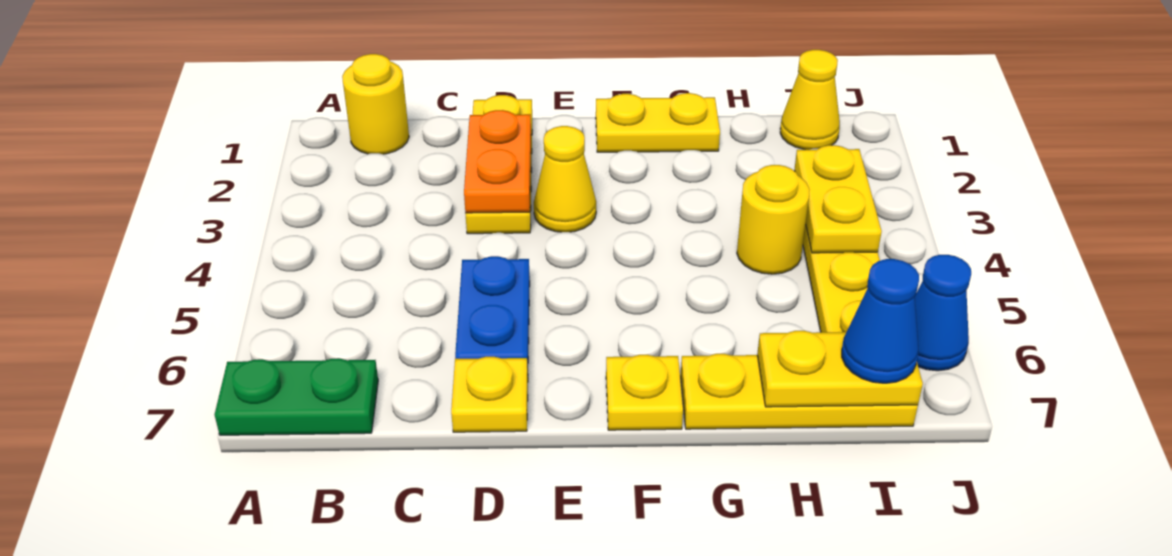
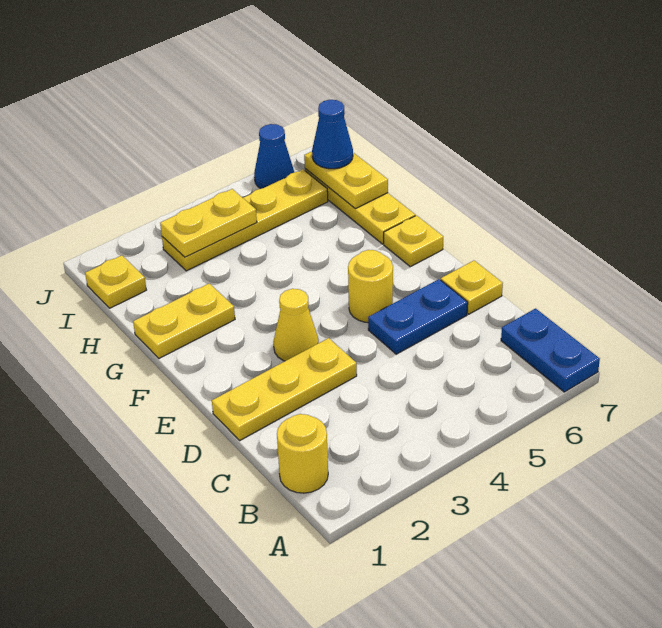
green plate A7:B7 level 1 -> blue plate A7:B7 level 1
orange plate D2:D3 level 2 -> none
yellow plate F1:G1 level 1 -> yellow plate G1:G2 level 1
yellow round brick H4 level 1 -> yellow round brick E5 level 1
yellow cone I1 level 1 -> yellow plate I1 level 1

